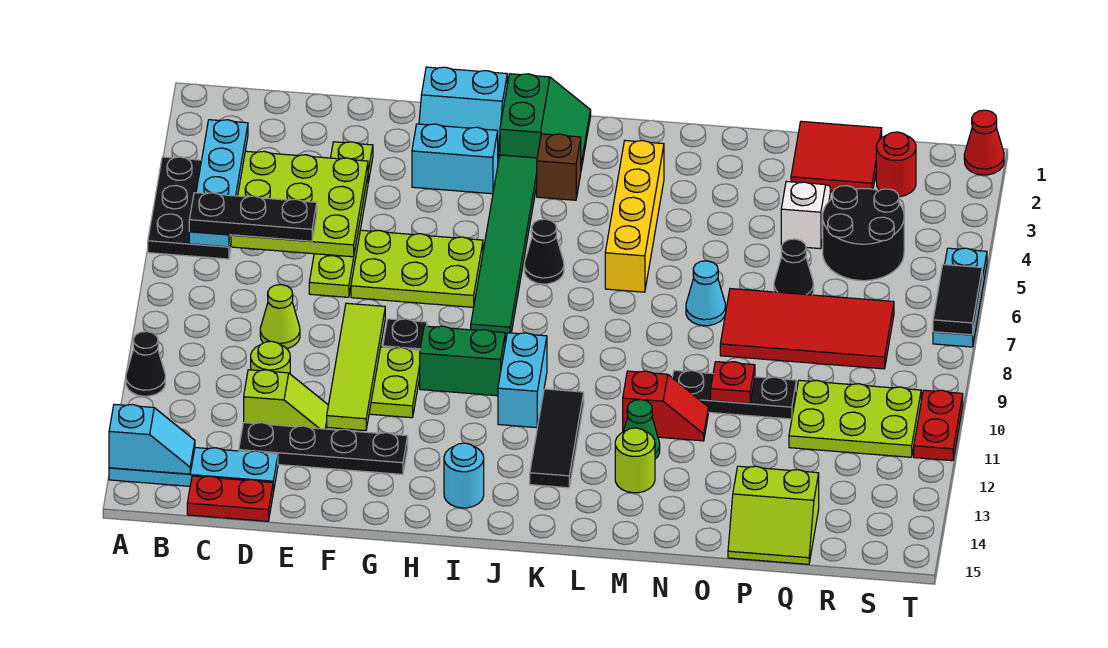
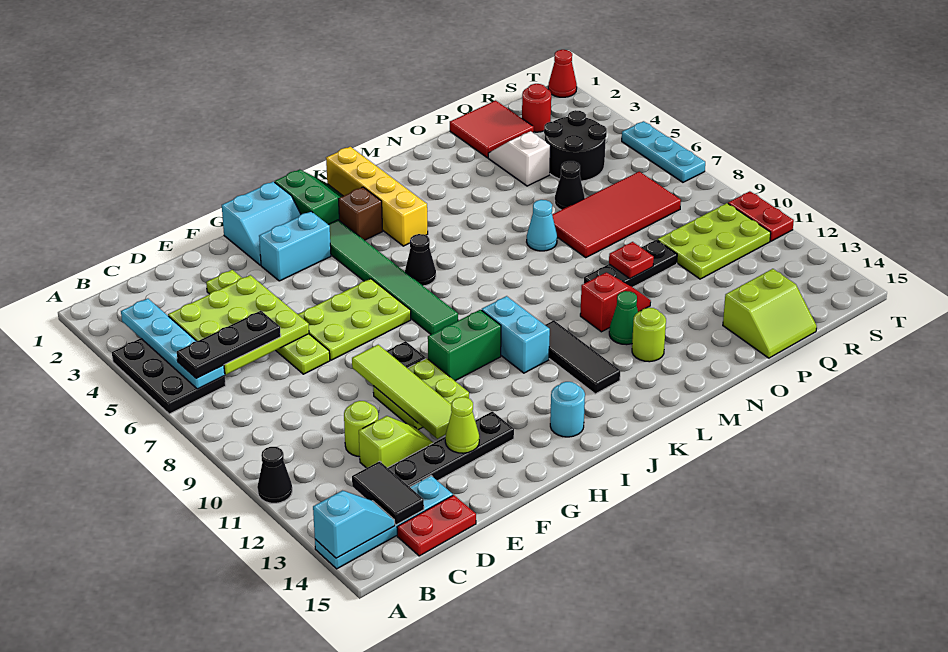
lime cone D9 level 1 -> lime cone F13 level 2
yellow brick L3:L6 level 1 -> yellow brick K1:K4 level 1
black tile T6:T7 level 2 -> black tile C13:C14 level 2

